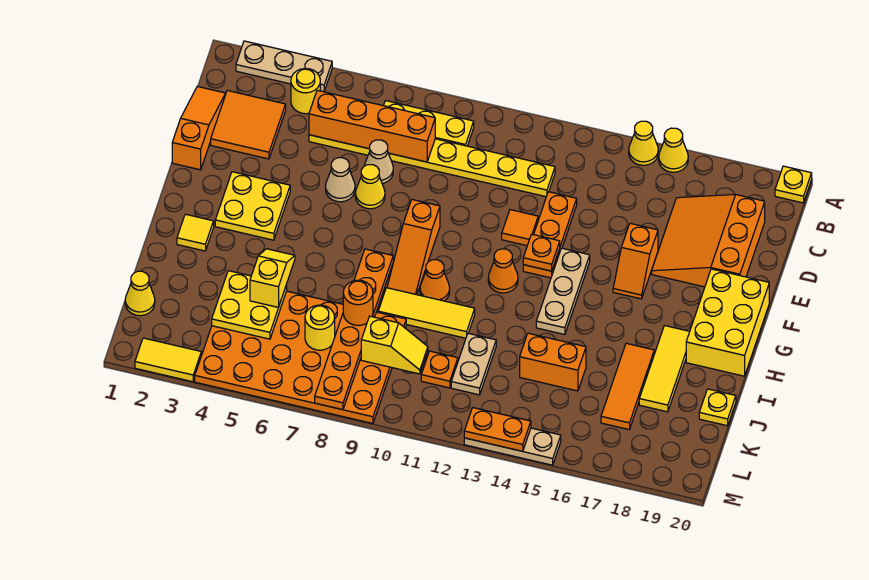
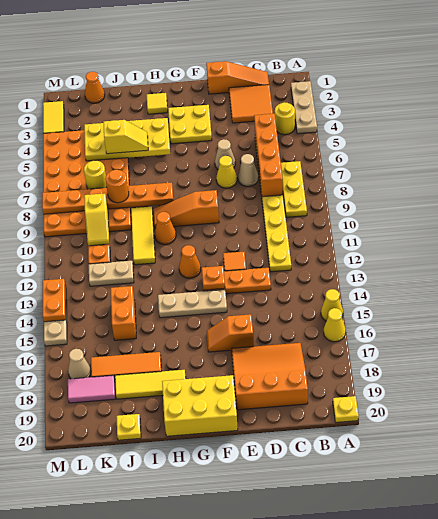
yellow plate J4:K5 level 2 -> yellow plate H4:K5 level 2
yellow cone K1 level 1 -> orange cone K1 level 1
none -> pink tile K18:L18 level 1
none -> tan cone L17 level 1

